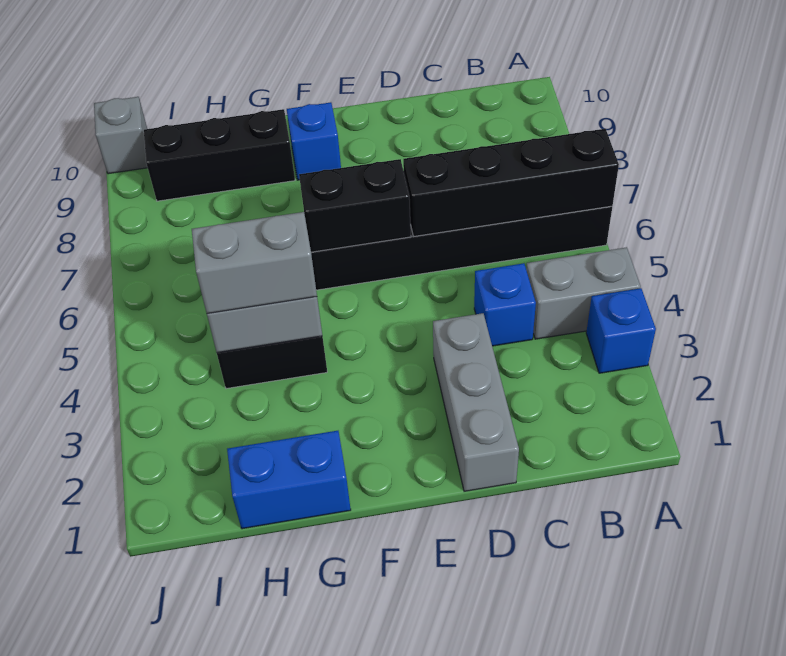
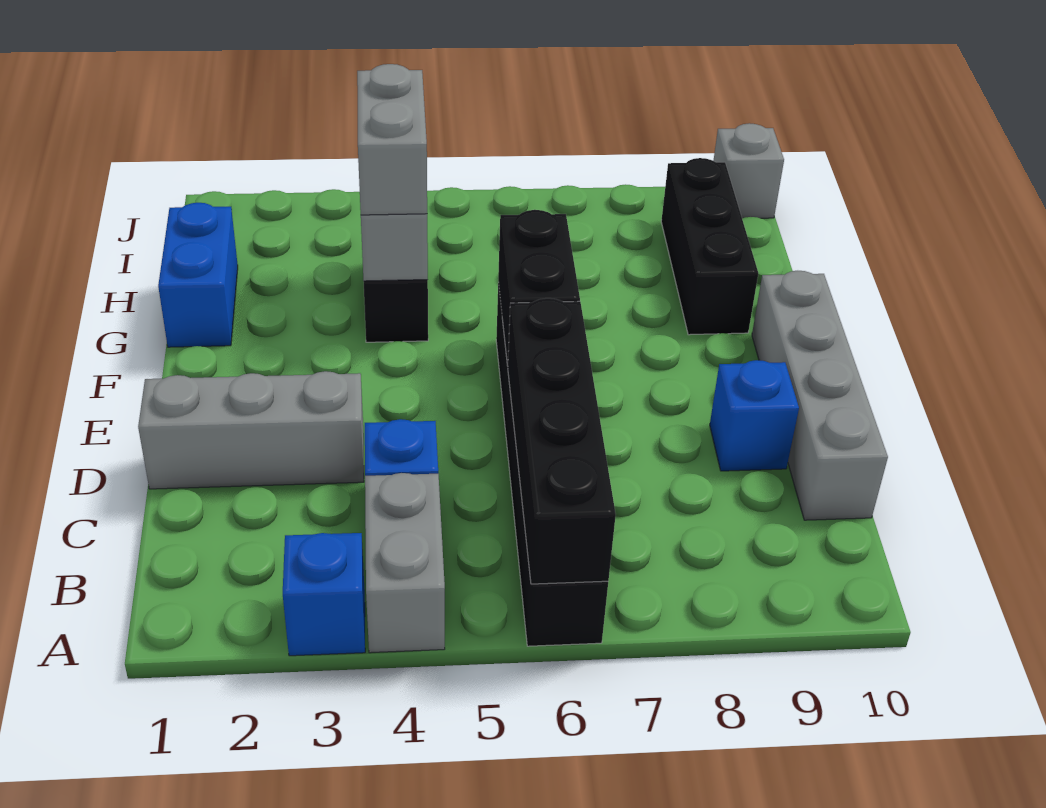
none -> grey brick C10:F10 level 1
blue brick F9 level 1 -> blue brick D9 level 1

